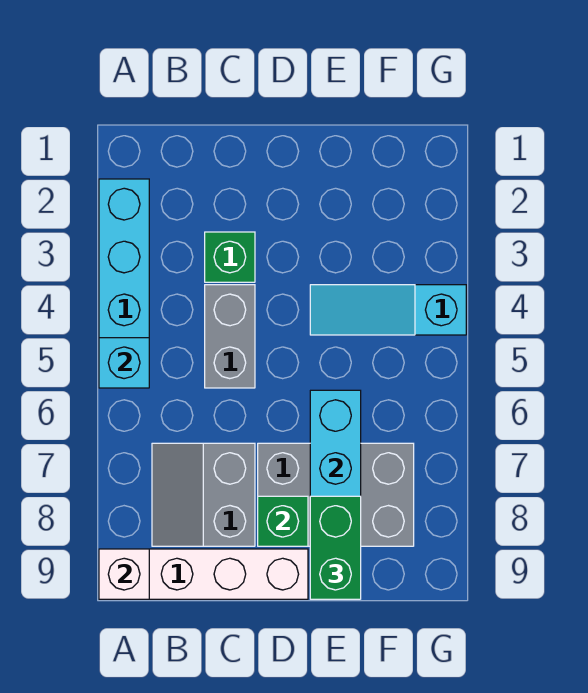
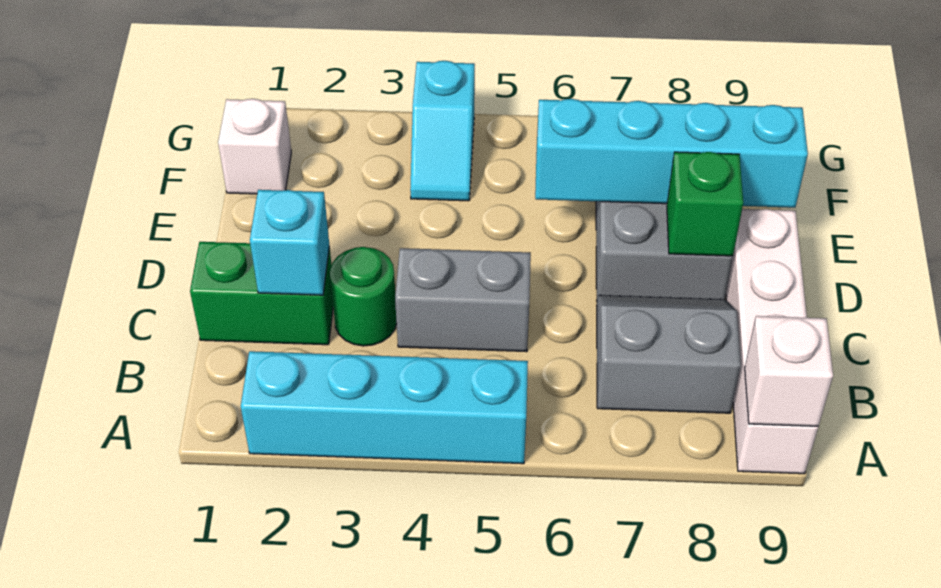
cyan brick A5 level 2 -> cyan brick C2 level 2
grey slope B7:C8 level 1 top C -> grey slope B7:C8 level 1 top B
green brick C3 level 1 -> green round brick C3 level 1
cyan slope E4:G4 level 1 top G -> cyan slope F4:G4 level 1 top G
green brick E8:E9 level 3 -> green brick C1:C2 level 1
none -> white brick F1 level 1

